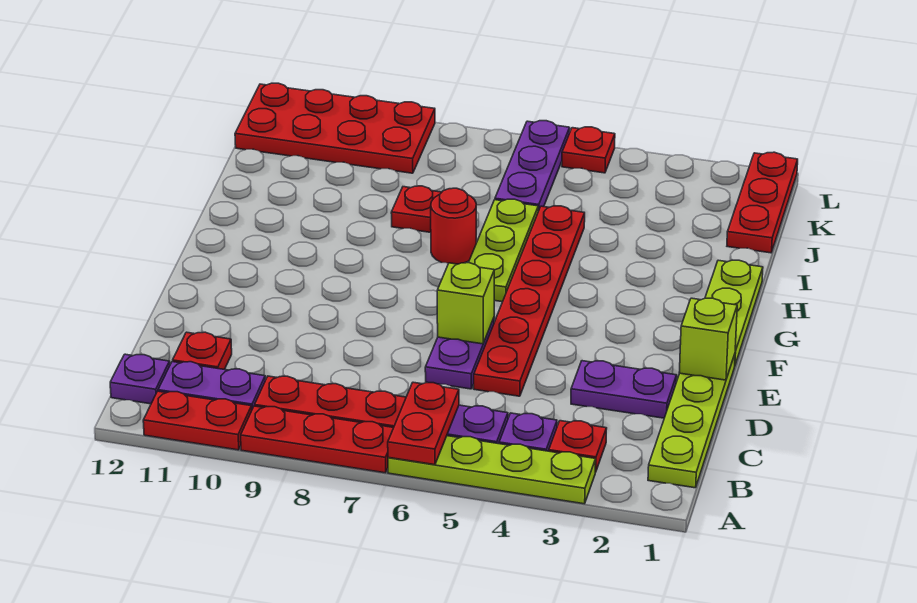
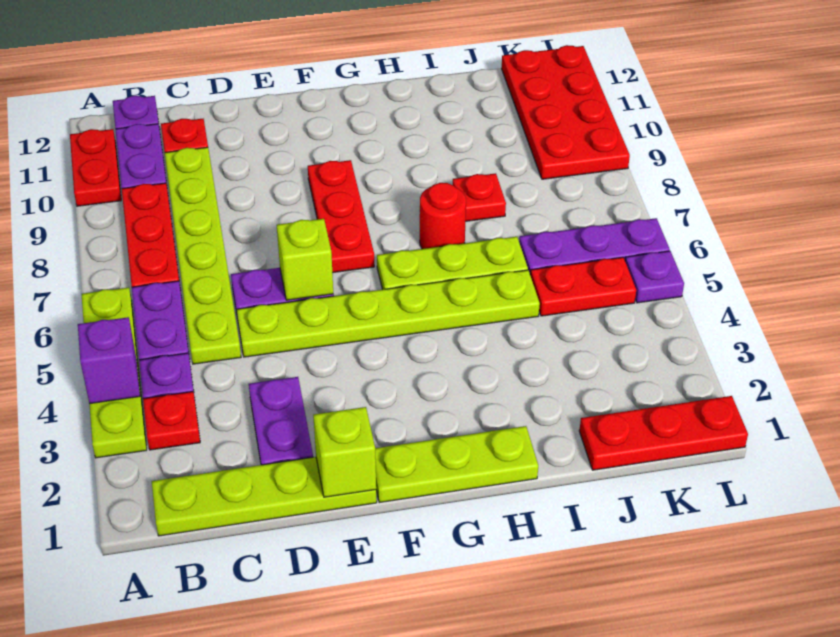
none -> purple brick A4 level 2
red plate A6:B6 level 2 -> red plate J5:K5 level 1
red plate A7:A9 level 1 -> red plate F7:F9 level 1
none -> lime plate C5:C10 level 1
red plate D5:I5 level 1 -> lime plate D5:I5 level 1
red plate L5 level 1 -> purple plate L5 level 1

